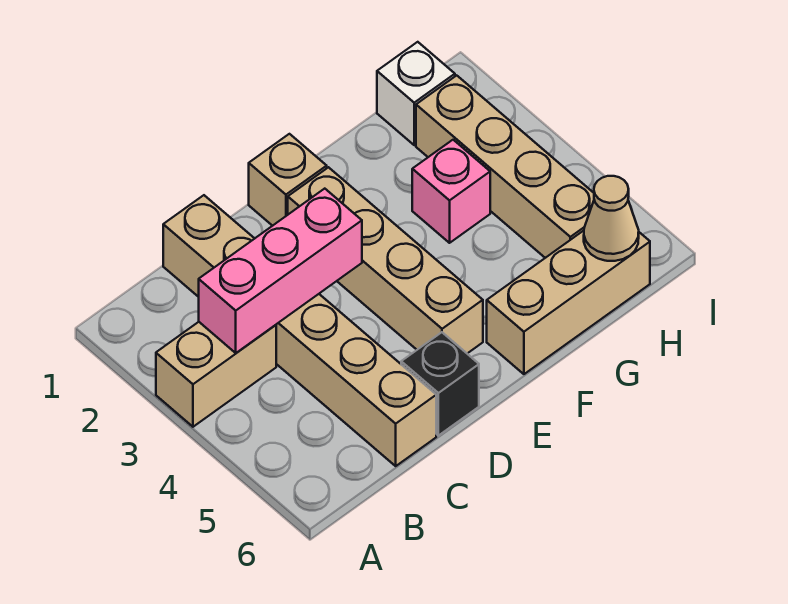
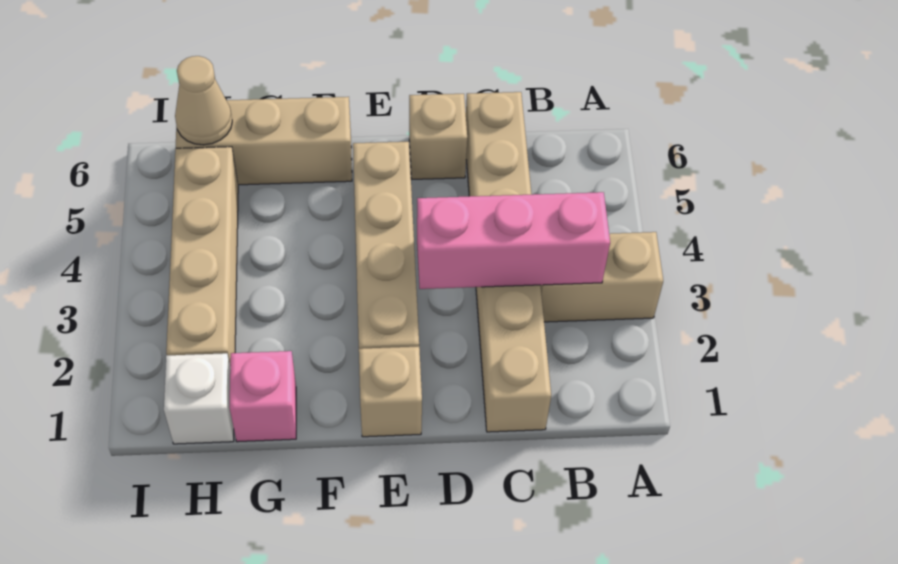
black brick D6 level 1 -> tan brick D6 level 1
pink brick G3 level 1 -> pink brick G1 level 1

